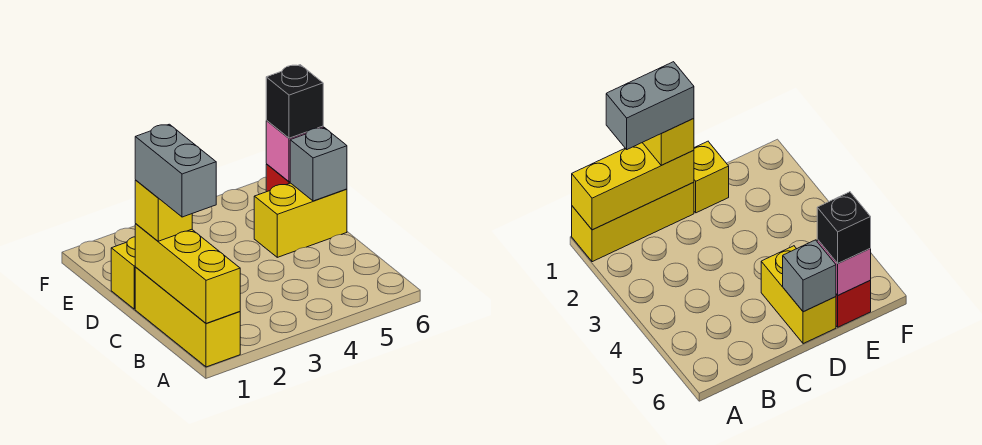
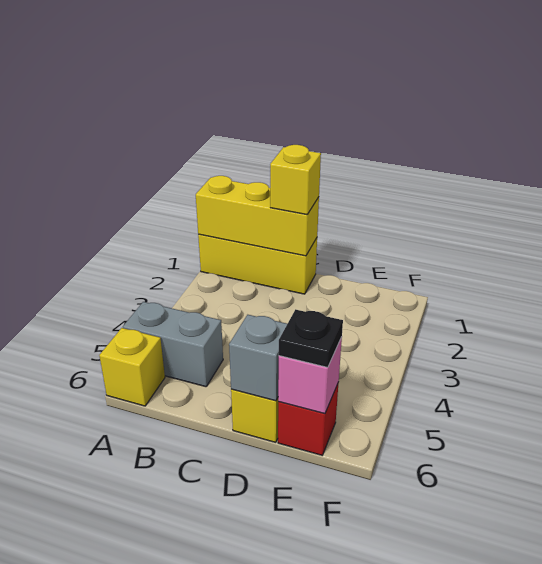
grey brick B1:C1 level 4 -> grey brick A5:B5 level 1
yellow brick D1 level 1 -> yellow brick A6 level 1
black brick E6 level 3 -> black plate E6 level 3

